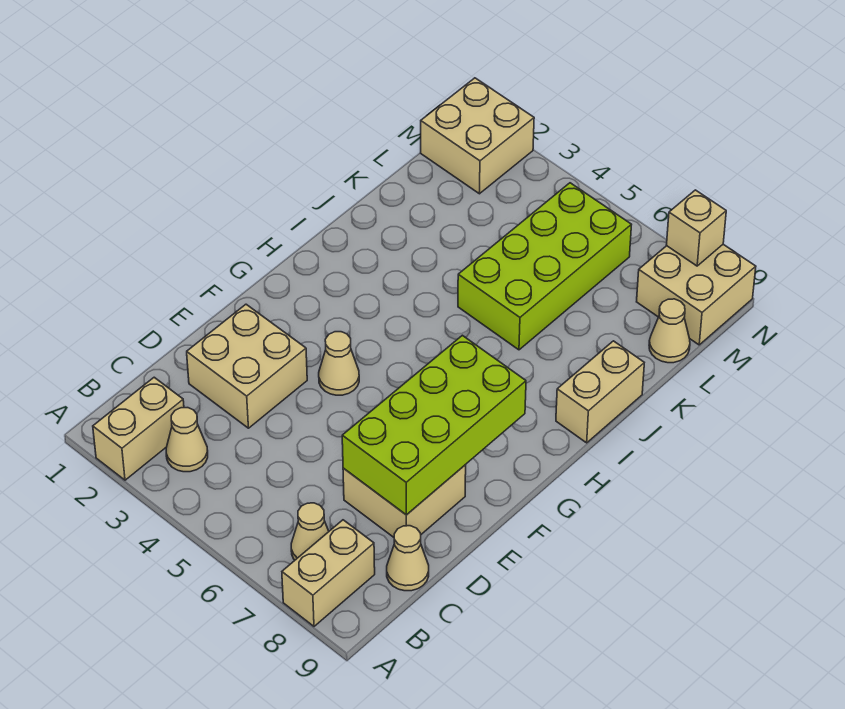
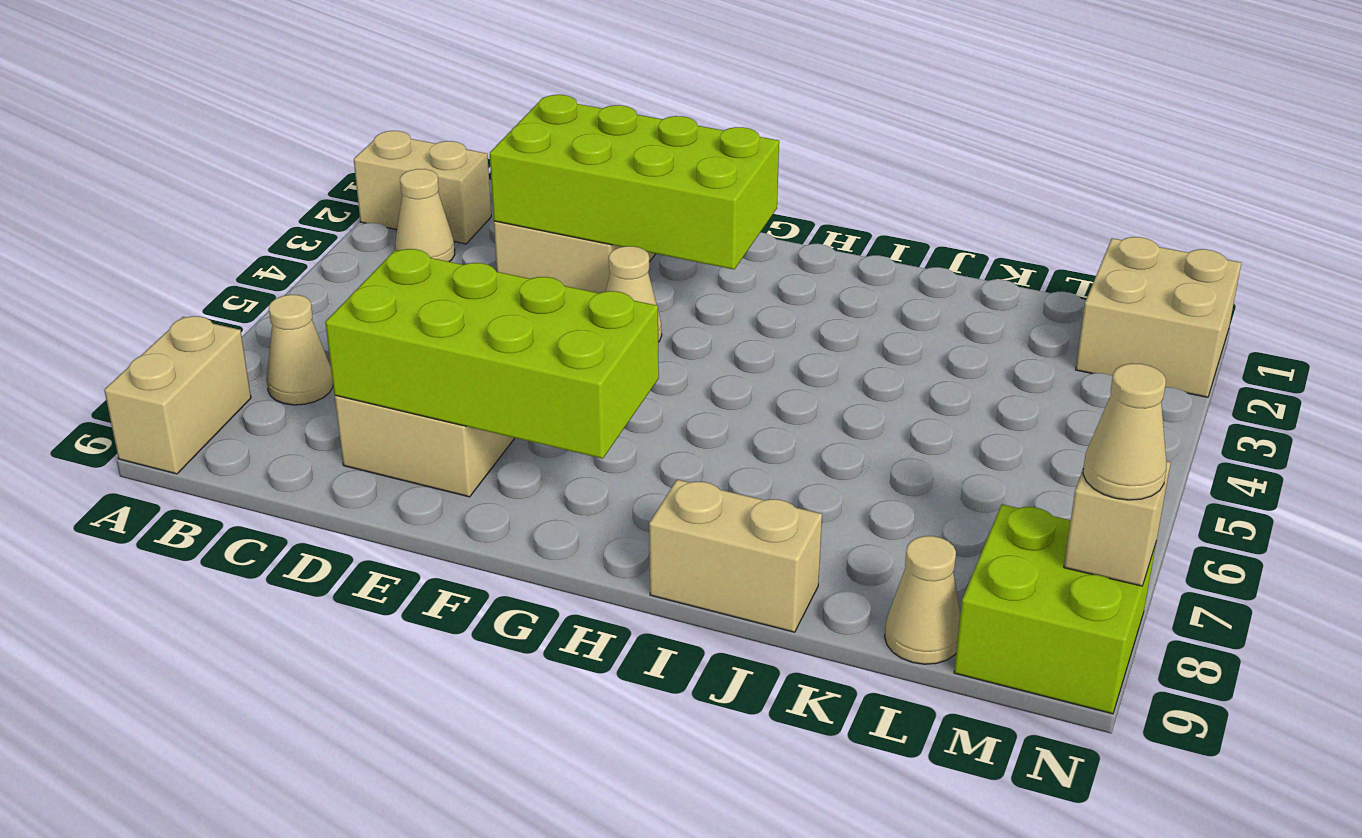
tan brick A8:B8 level 1 -> tan brick A8:A9 level 1
tan cone C9 level 1 -> tan cone N8 level 3
lime brick J5:M6 level 1 -> lime brick D2:G3 level 2
tan brick M8:N9 level 1 -> lime brick M8:N9 level 1

